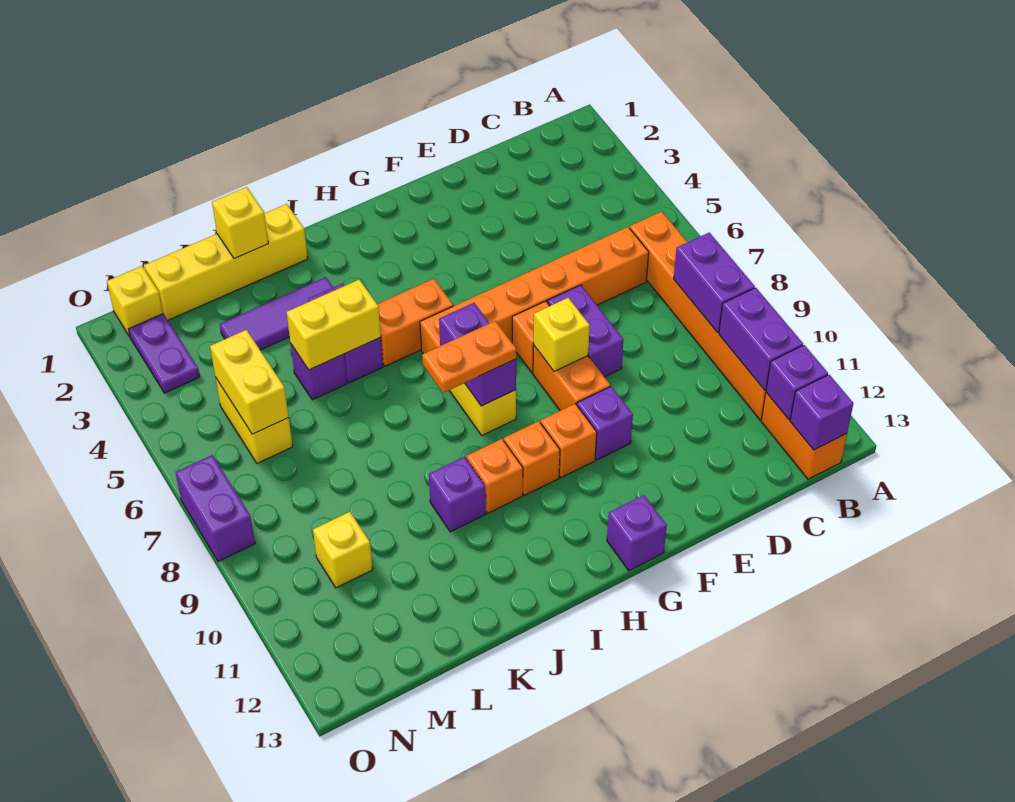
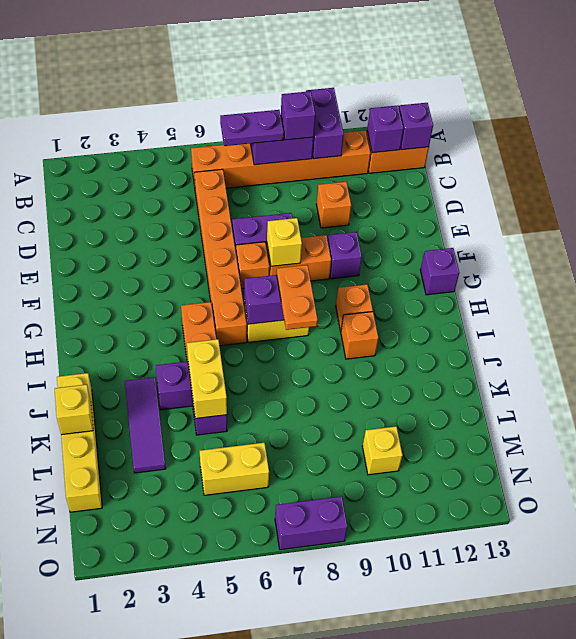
purple brick B10:B11 level 2 -> purple brick A10:B10 level 2
orange brick G10 level 1 -> orange brick D10 level 1
purple brick J10 level 1 -> purple brick B9 level 3
yellow brick M5:M6 level 2 -> none
yellow brick N1 level 1 -> none
purple plate N2:N3 level 1 -> purple plate B7:B8 level 3

